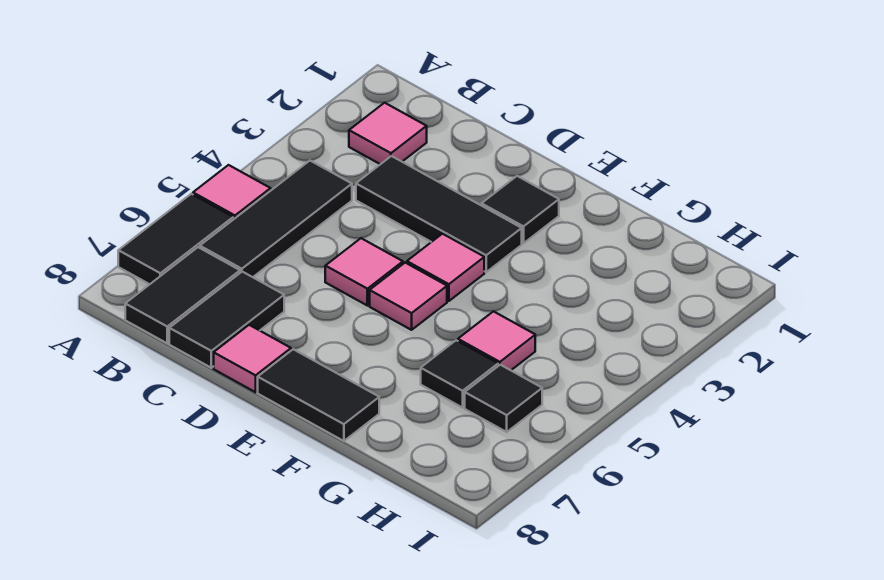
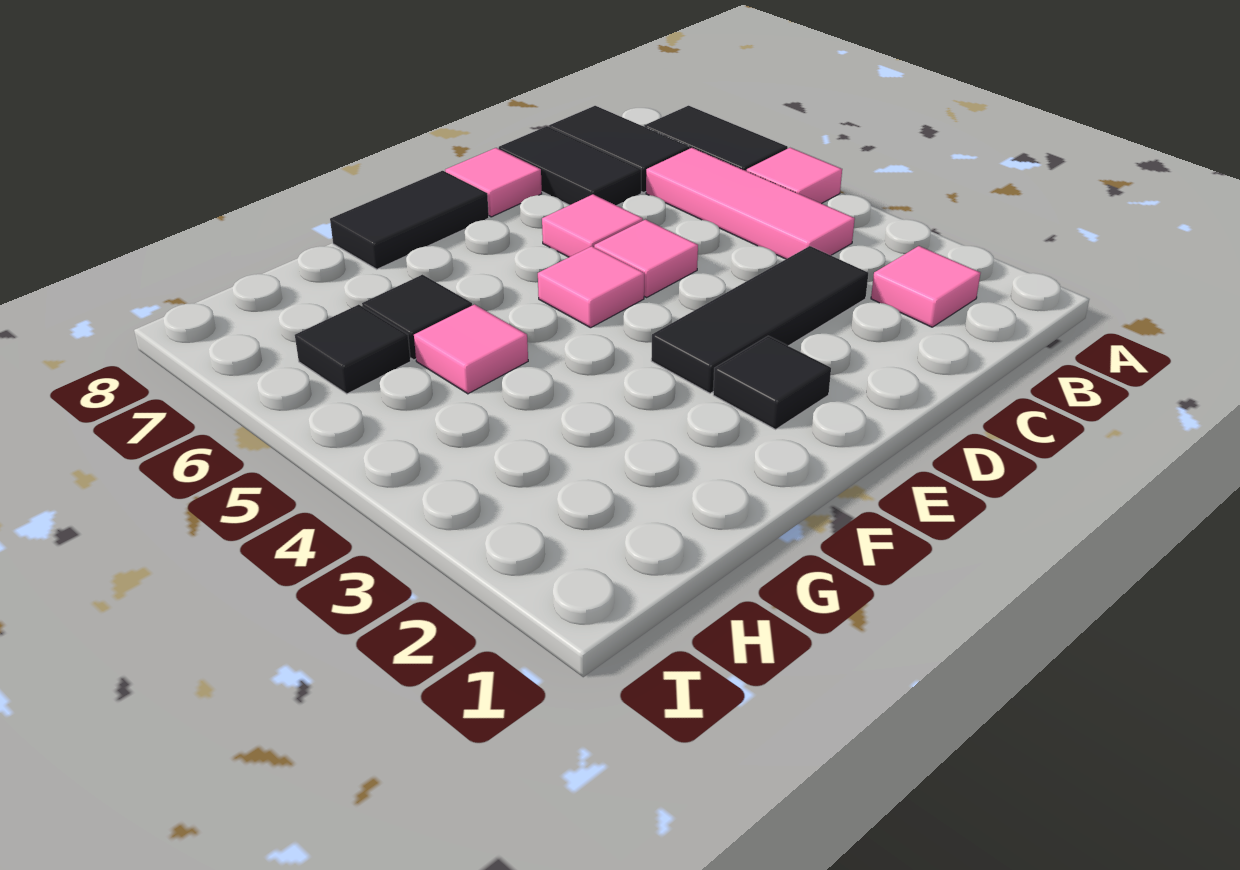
black tile B4:B6 level 1 -> pink tile B4:B6 level 1
pink tile E4 level 1 -> pink tile D6 level 1

